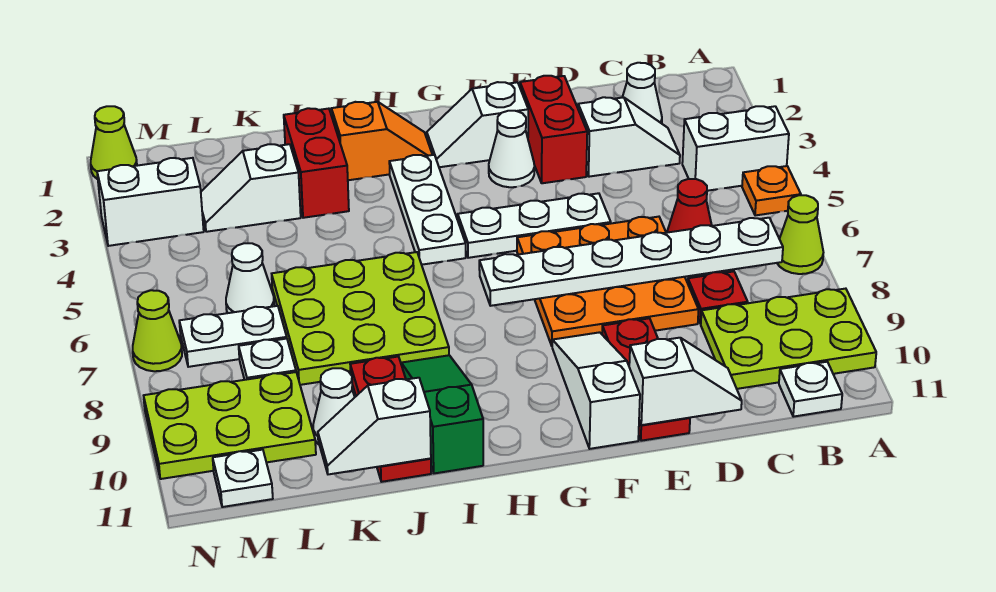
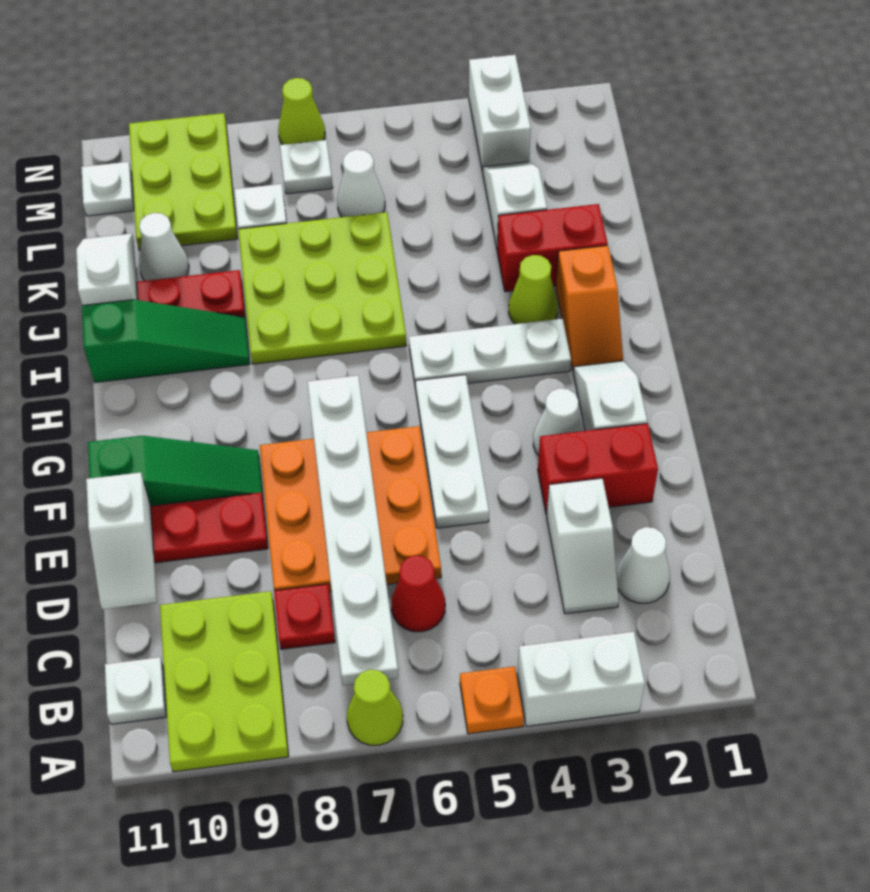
white brick A4:B4 level 1 -> white brick A3:A4 level 1
white slope F9:F11 level 1 top 11 -> green slope F9:F11 level 1 top 11
white plate L7:M7 level 1 -> white plate M7 level 1
lime cone N1 level 1 -> lime cone I3 level 1

